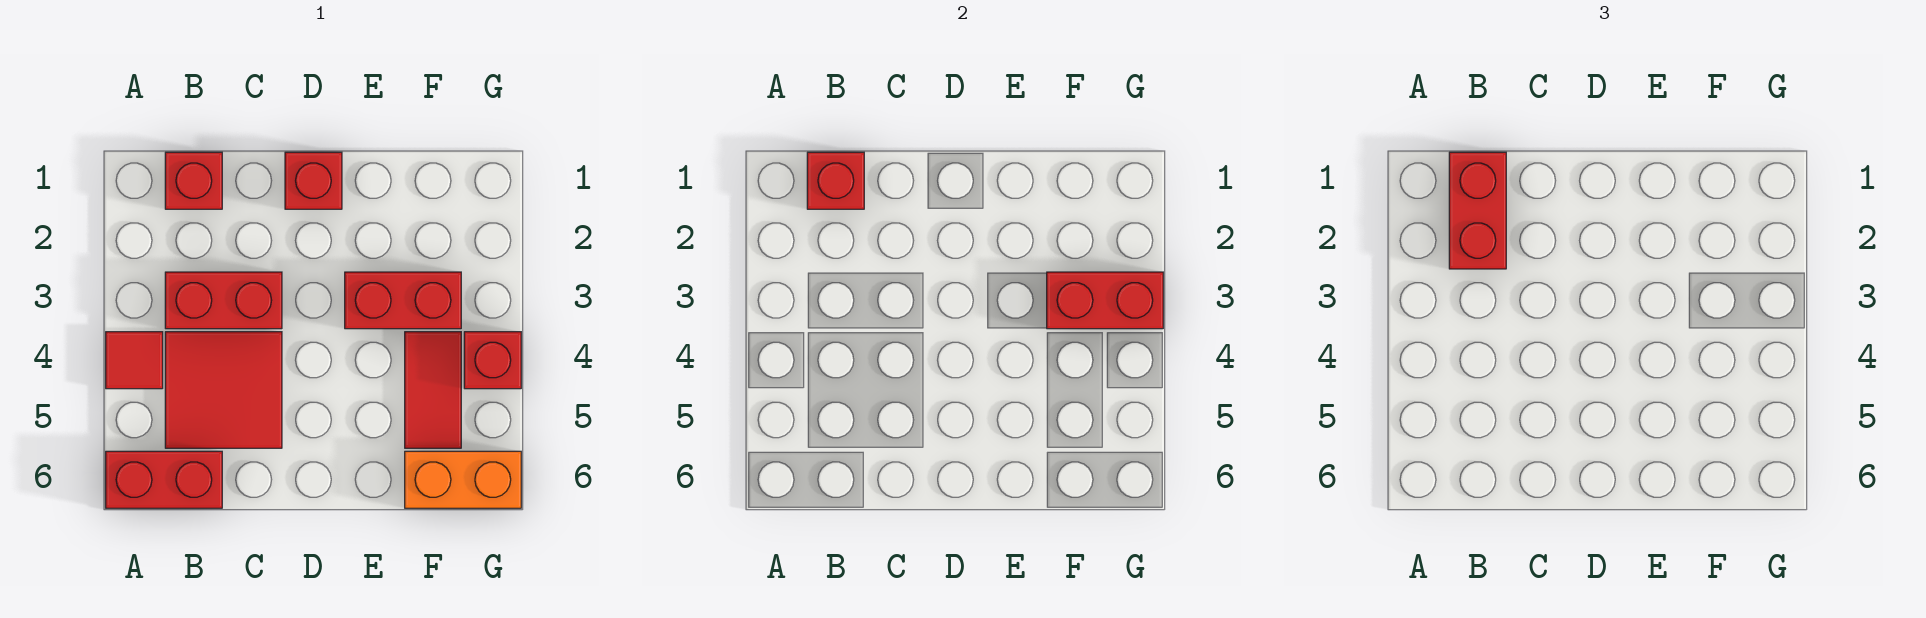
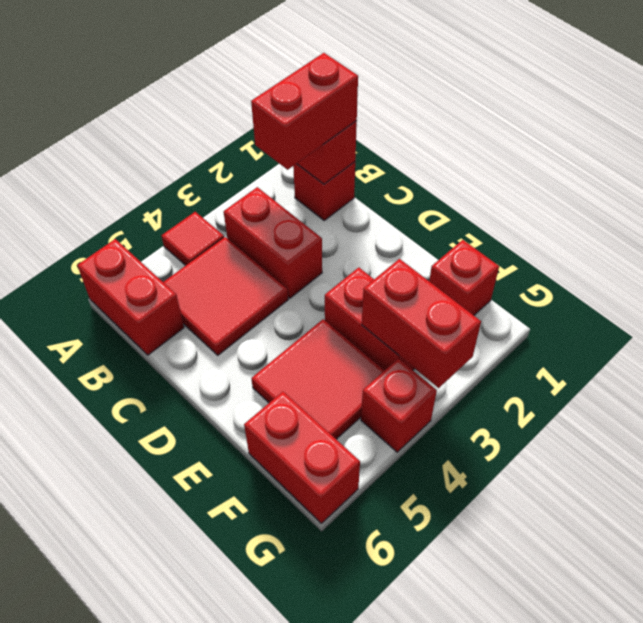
red brick D1 level 1 -> red brick F1 level 1
red tile F4:F5 level 1 -> red tile E4:F5 level 1
orange brick F6:G6 level 1 -> red brick F6:G6 level 1

